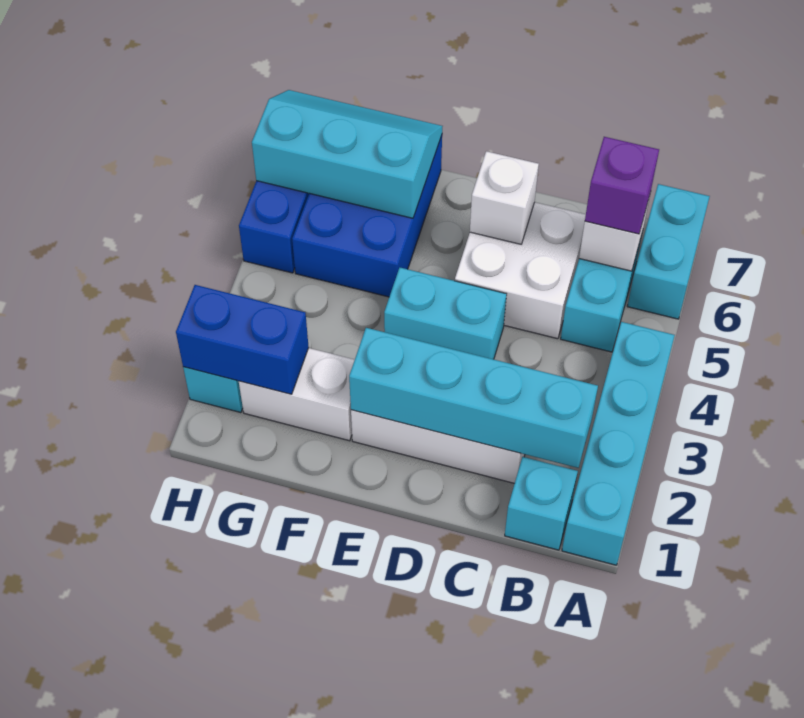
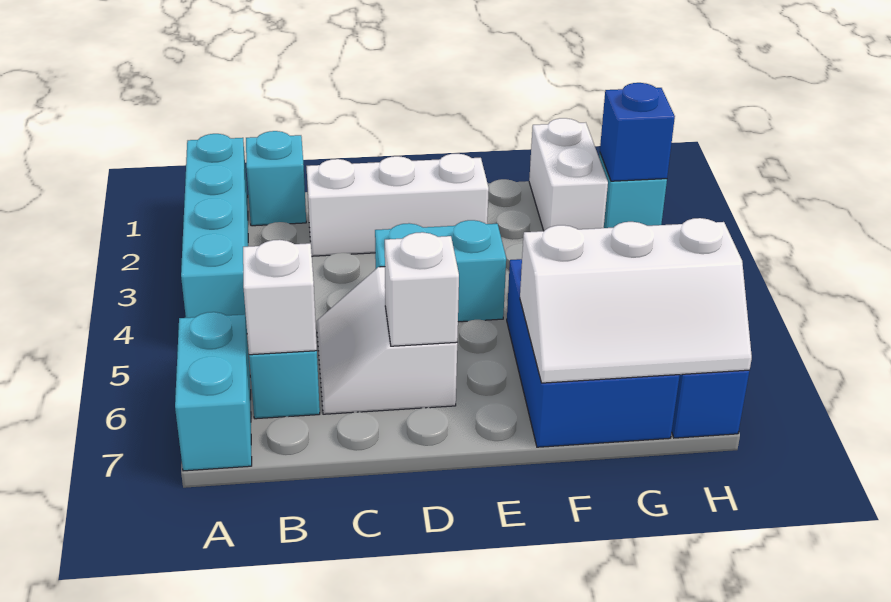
cyan brick B2:E2 level 2 -> none
purple brick B6 level 3 -> none
white brick C5:D6 level 1 -> white slope C5:D6 level 1 top D
white brick F2:G2 level 1 -> white brick G1:G2 level 1
cyan slope F6:H7 level 2 top 6 -> white slope F6:H7 level 2 top 6
blue brick G2:H2 level 2 -> blue brick H2 level 2

